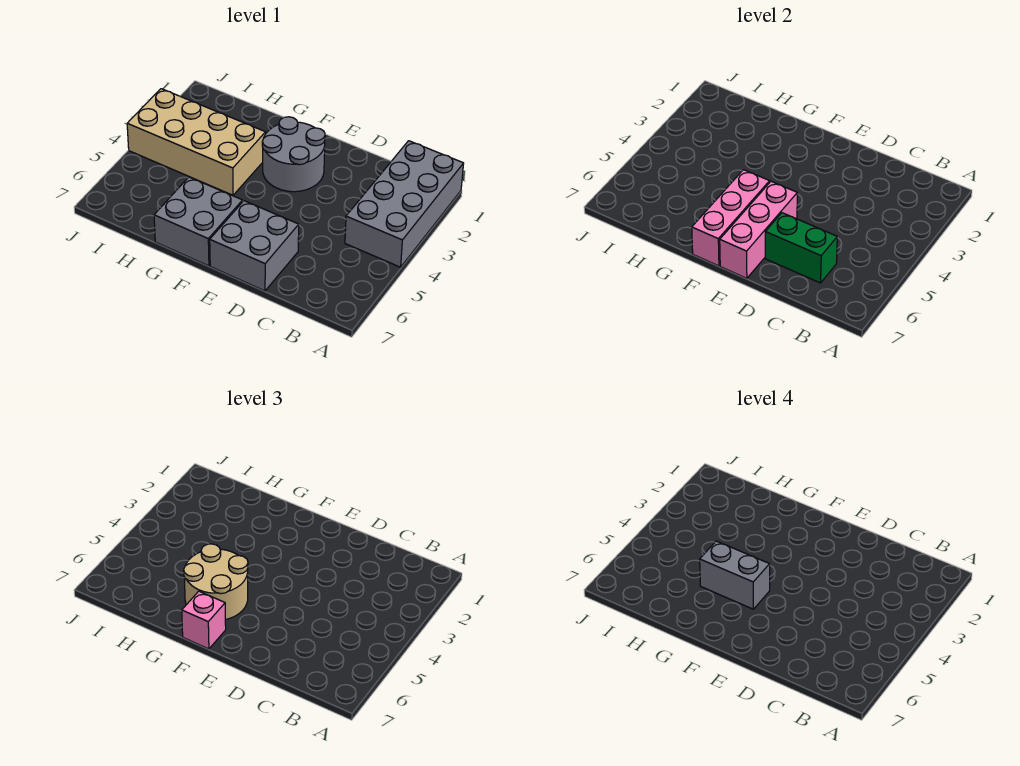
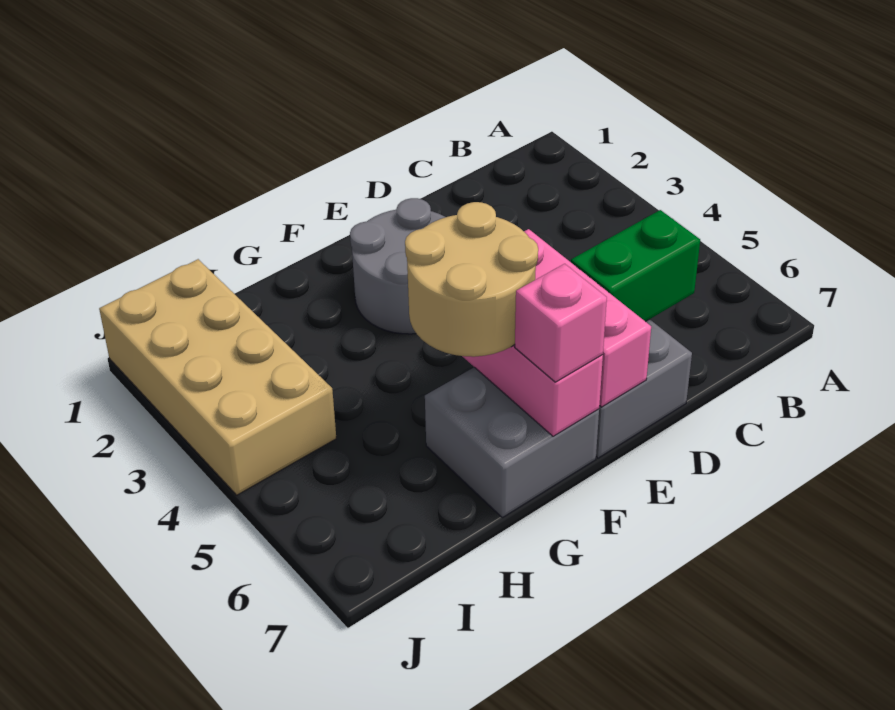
grey brick A1:B4 level 1 -> none
grey brick F5:G5 level 4 -> none
tan brick G3:J4 level 1 -> tan brick I1:J4 level 1

